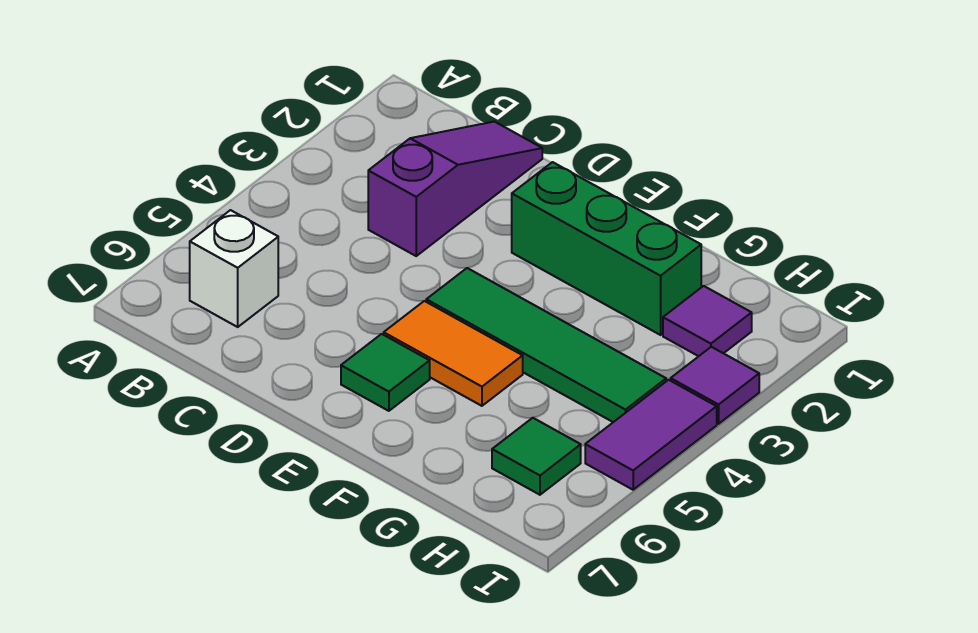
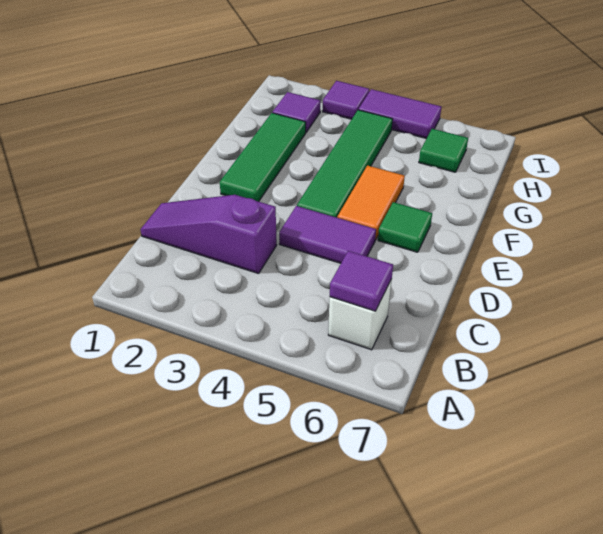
none -> purple tile B6 level 2
none -> purple tile D4:D5 level 1
green brick E2:G2 level 1 -> green tile E2:G2 level 1

